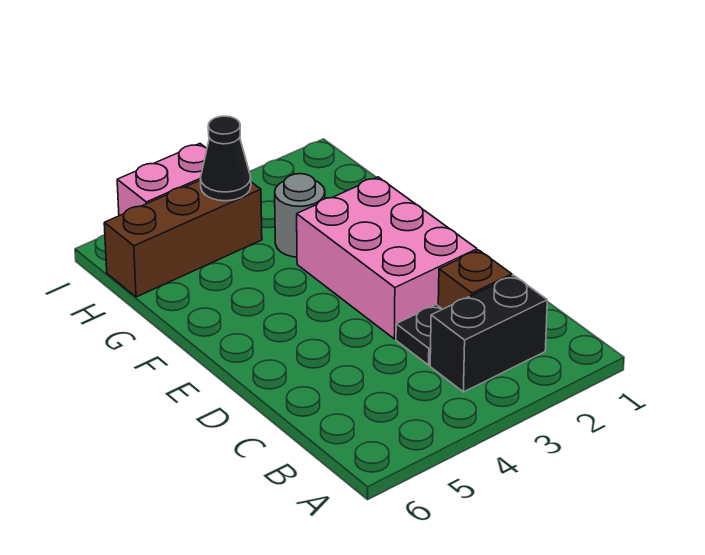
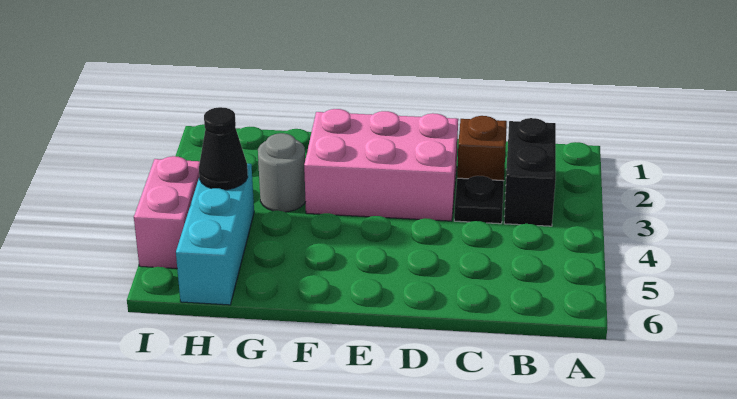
brown brick H4:H6 level 1 -> cyan brick H4:H6 level 1

